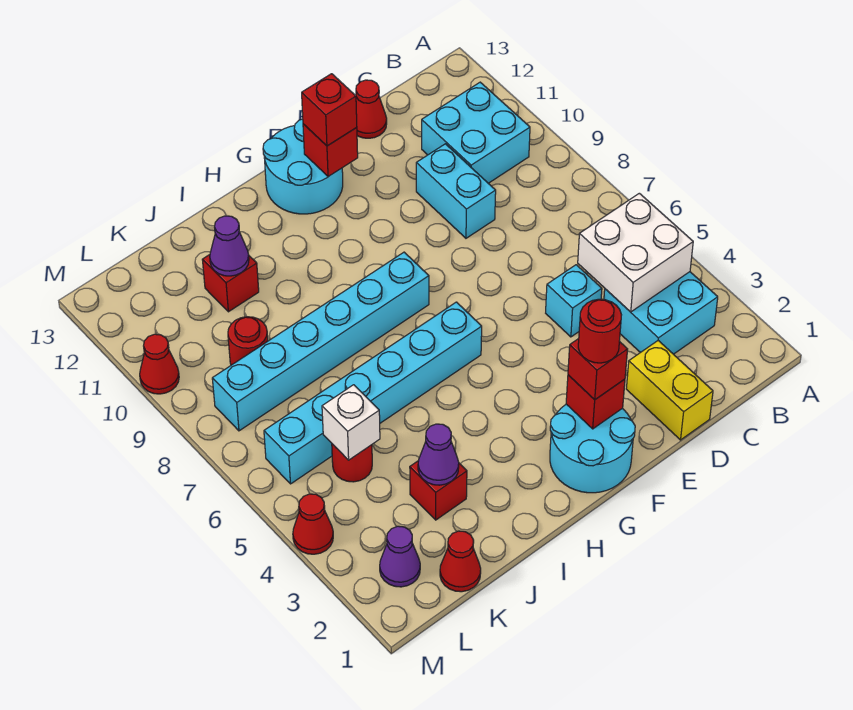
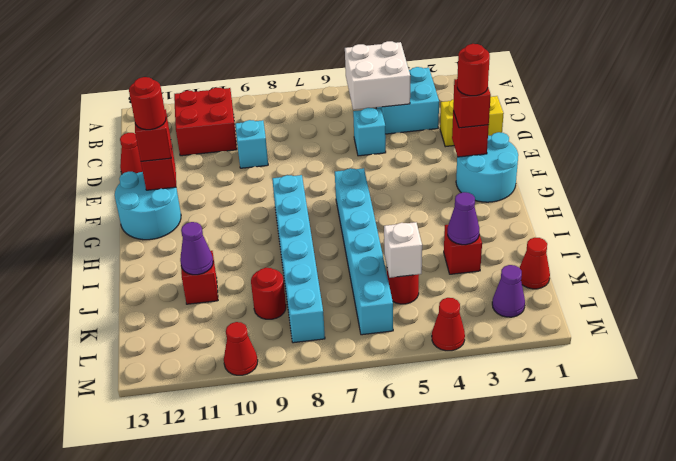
cyan brick B10:C11 level 1 -> red brick B10:C11 level 1
cyan brick D9:D10 level 1 -> cyan brick D9 level 1
none -> red round brick F12 level 4

